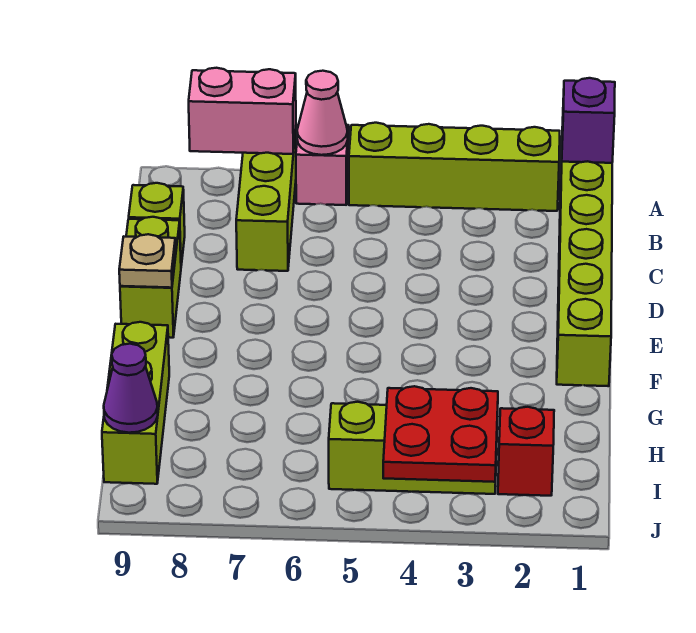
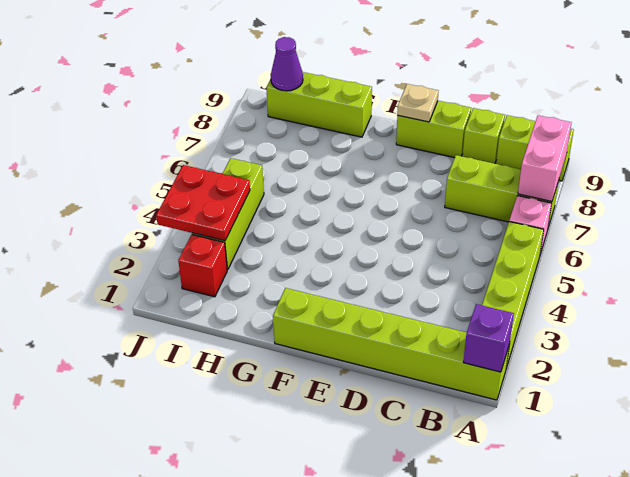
pink cone A6 level 2 -> none
none -> lime brick A9:B9 level 1

